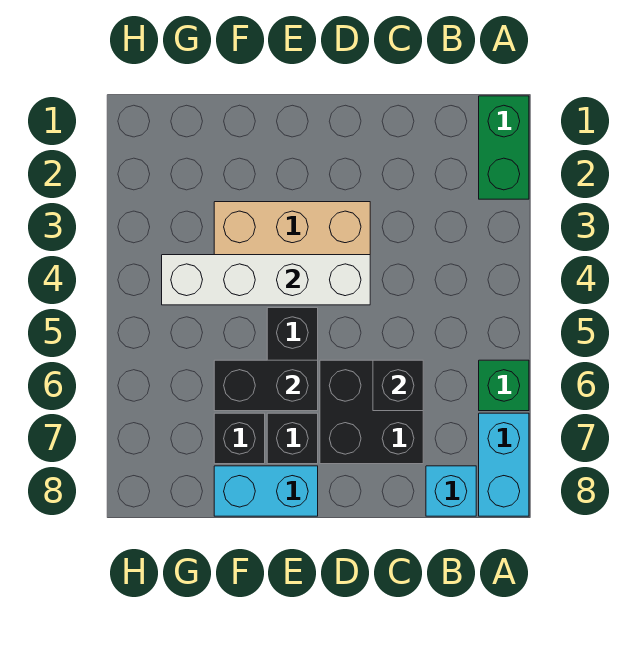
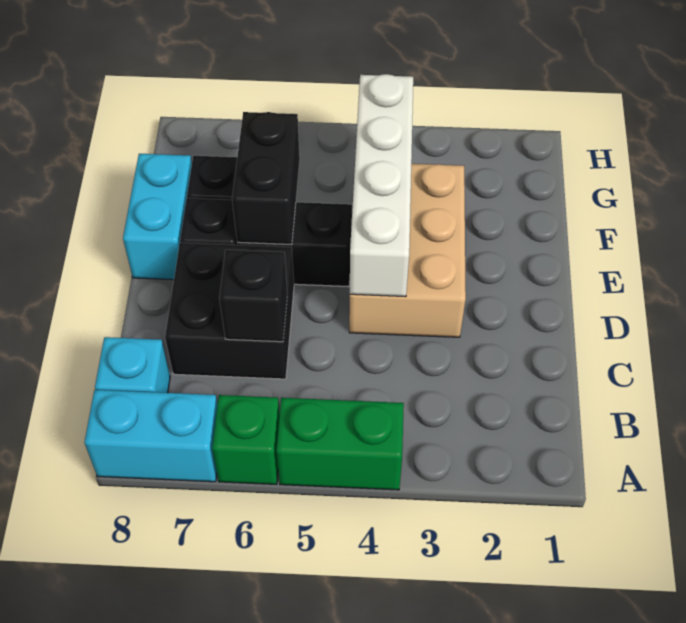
green brick A1:A2 level 1 -> green brick A4:A5 level 1

